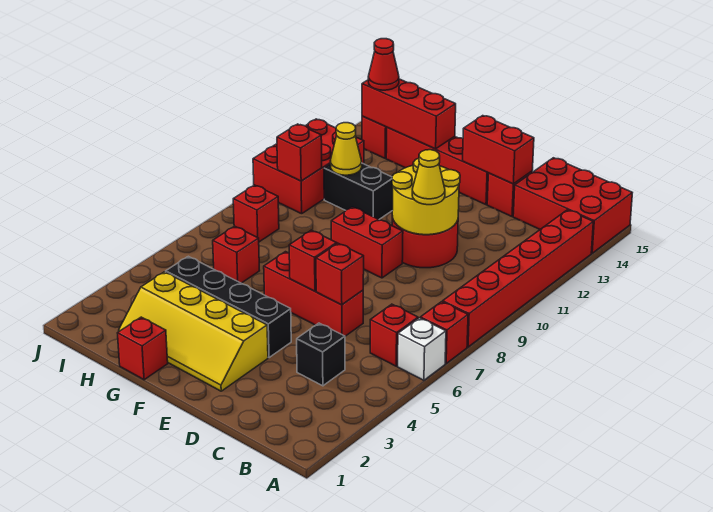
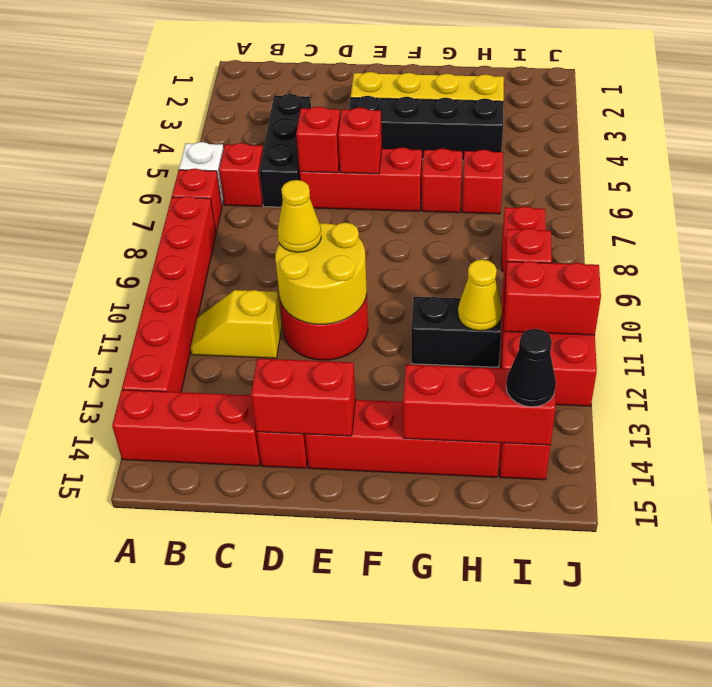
red brick A14:C15 level 1 -> red brick A14:C14 level 1
none -> yellow slope B11:C11 level 1 top C
black brick C4 level 1 -> black brick C4:C6 level 1
red brick E9:F9 level 1 -> red brick I11:J11 level 2
red brick G1 level 1 -> red brick G6 level 1
red cone I14 level 3 -> black cone I14 level 3

